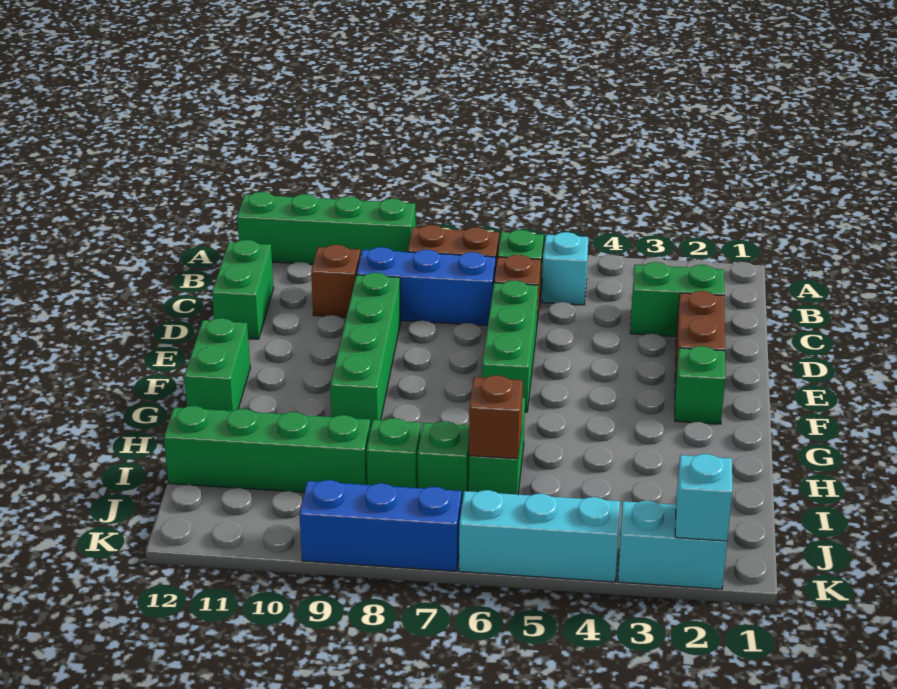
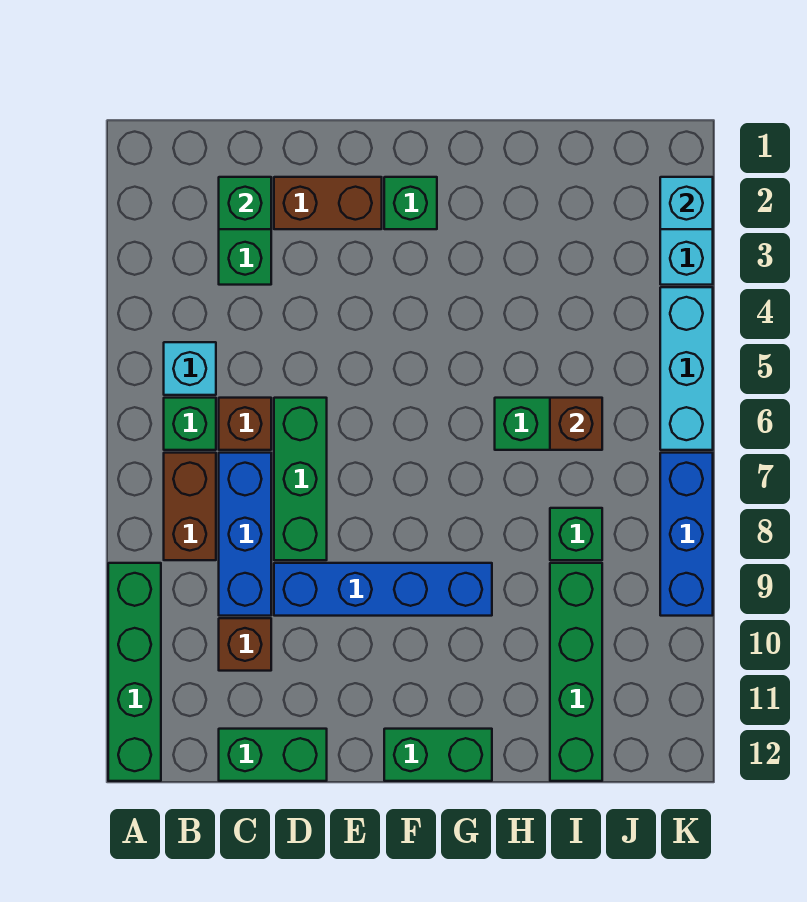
green brick D6:F6 level 1 -> green brick D6:D8 level 1
green brick D9:G9 level 1 -> blue brick D9:G9 level 1
green brick I7 level 1 -> green brick C2 level 2

